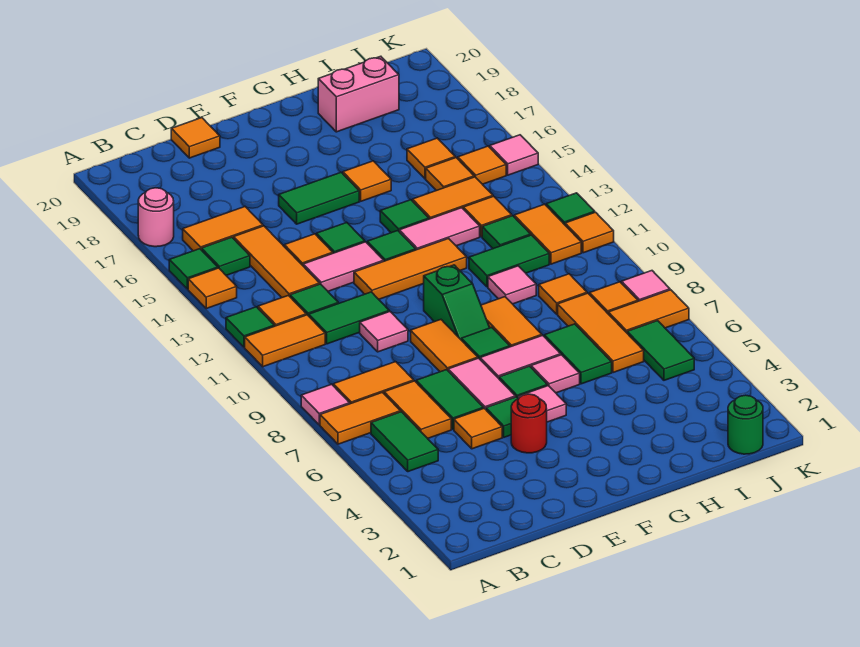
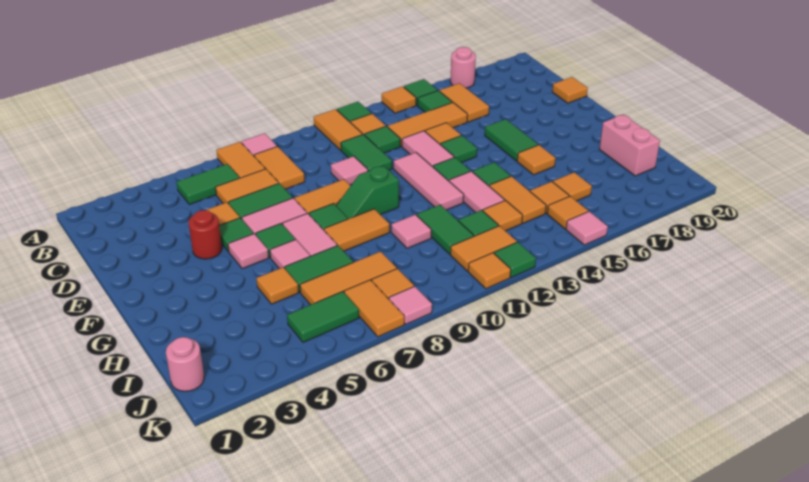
orange tile E12:G12 level 1 -> pink tile E12:G12 level 1
orange tile I9 level 1 -> orange tile H5 level 1
green round brick J1 level 1 -> pink round brick J1 level 1

